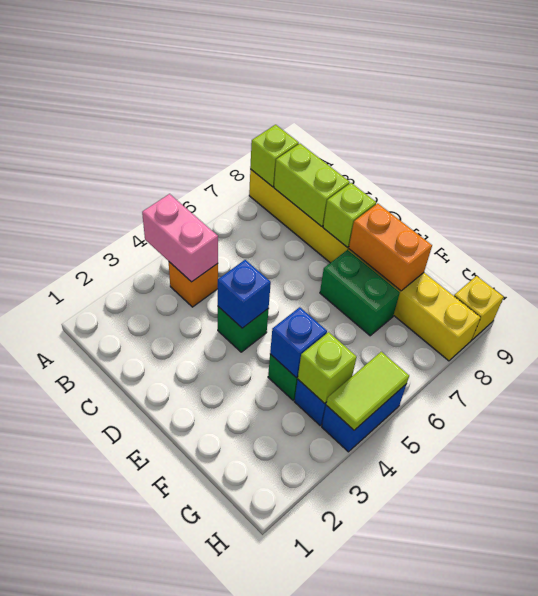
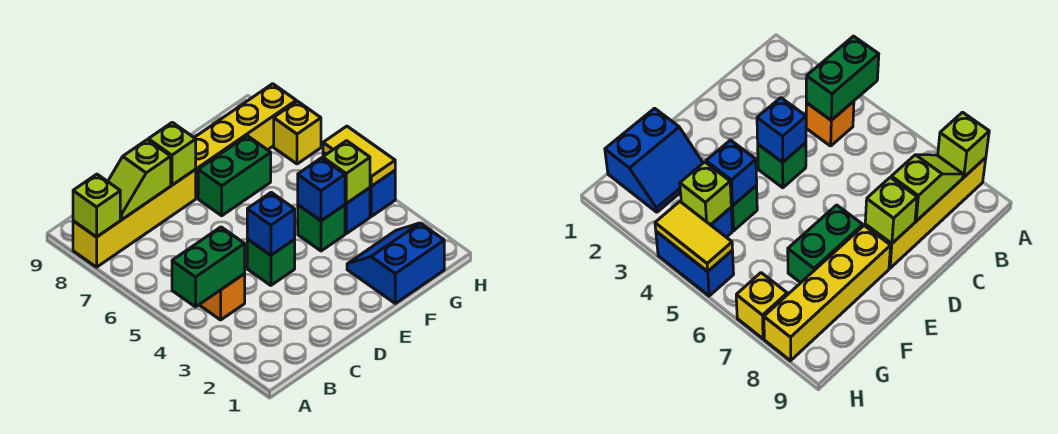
pink brick A4:B4 level 2 -> green brick A4:B4 level 2
lime brick B8:C8 level 2 -> lime slope B8:C8 level 2 top C
orange brick E8:F8 level 2 -> none
none -> blue slope F1:G2 level 1 top 1
lime tile H4:H5 level 2 -> yellow tile H4:H5 level 2
yellow brick H9 level 1 -> yellow brick H7 level 1

